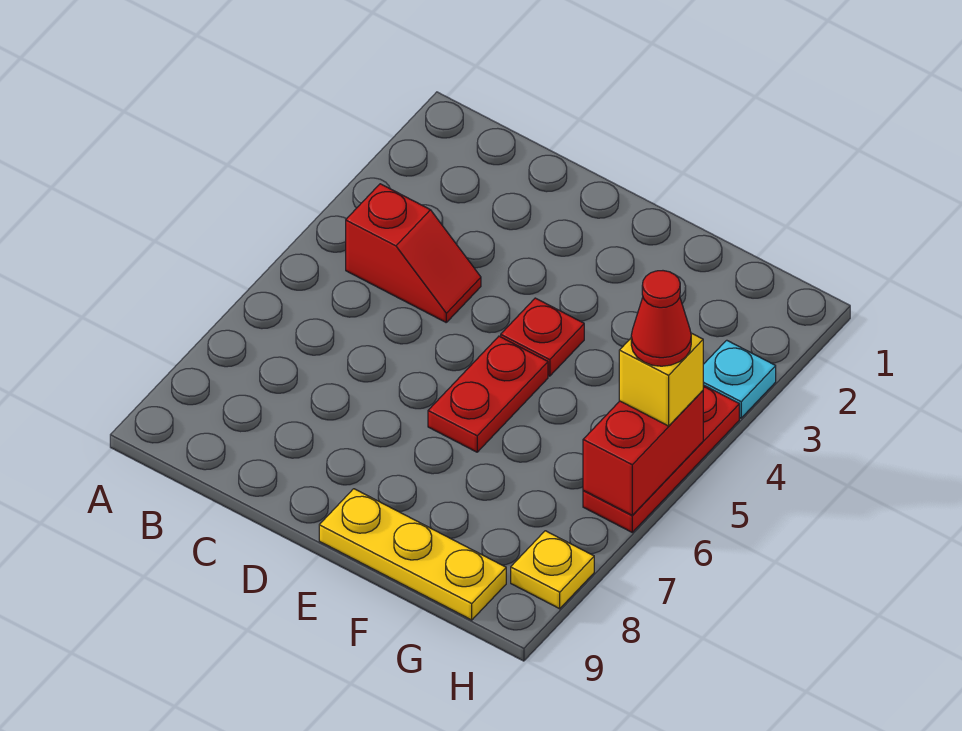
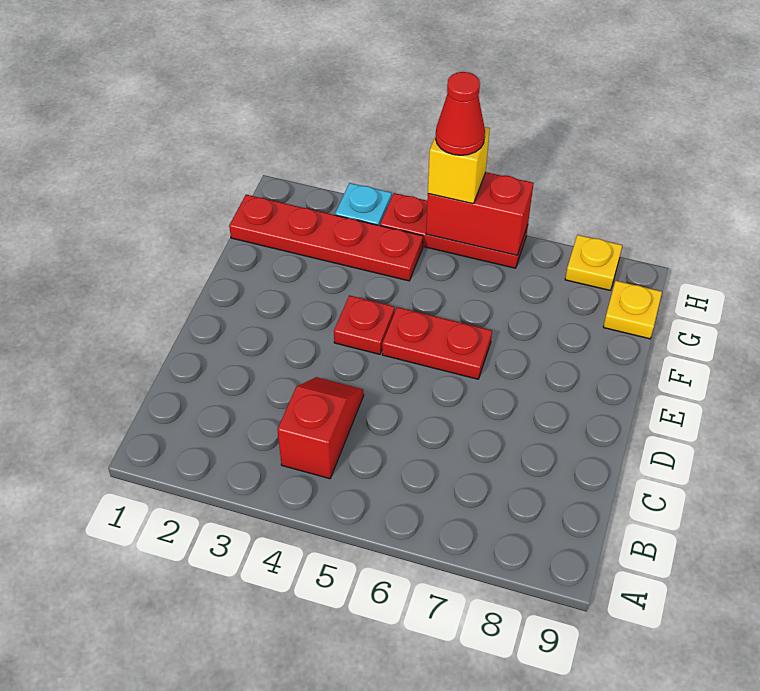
yellow plate E9:G9 level 1 -> yellow plate G9 level 1
none -> red plate G1:G4 level 1

